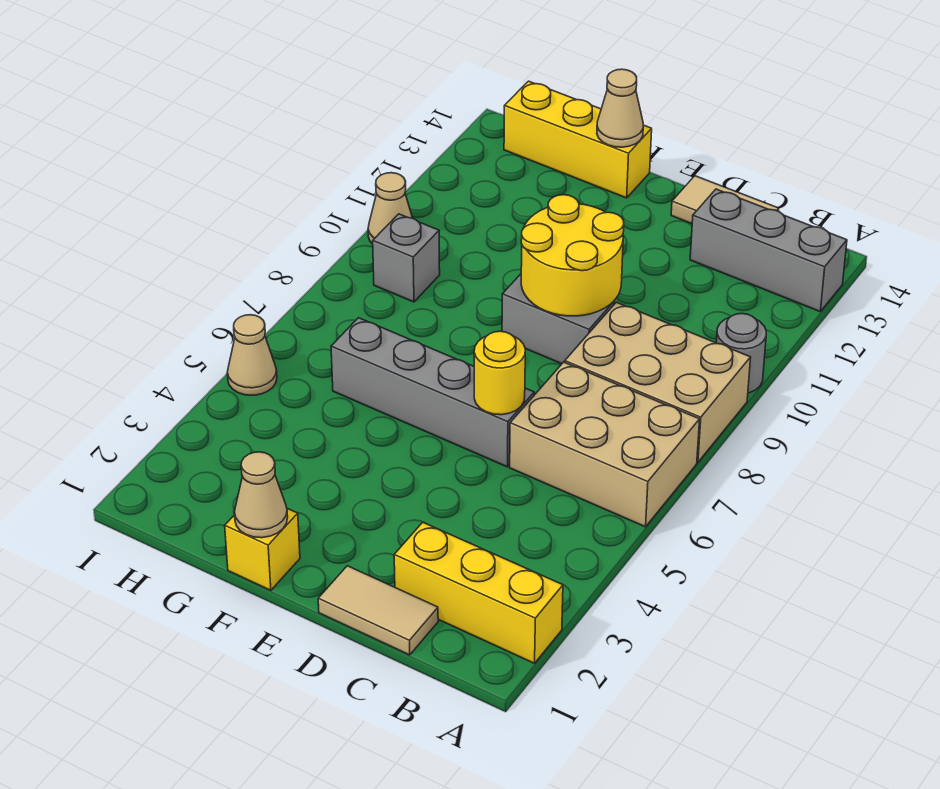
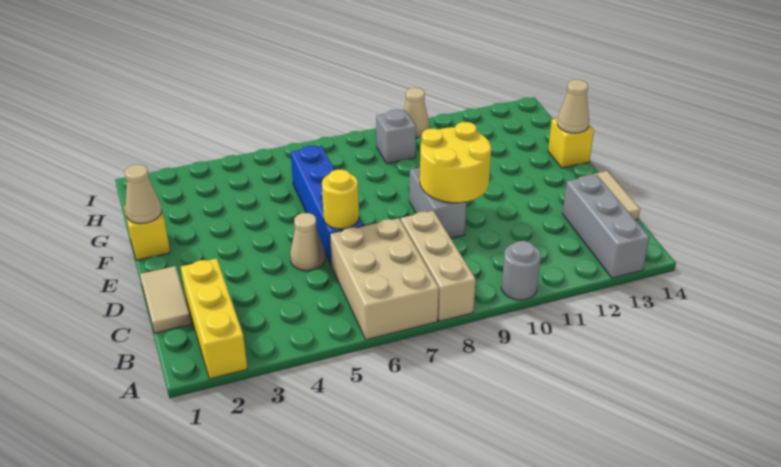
tan brick A8:C9 level 1 -> tan brick A8:C8 level 1
grey brick D6:G6 level 1 -> blue brick D6:G6 level 1
yellow brick F14:H14 level 1 -> yellow brick F14 level 1
tan cone I5 level 1 -> tan cone D5 level 1

